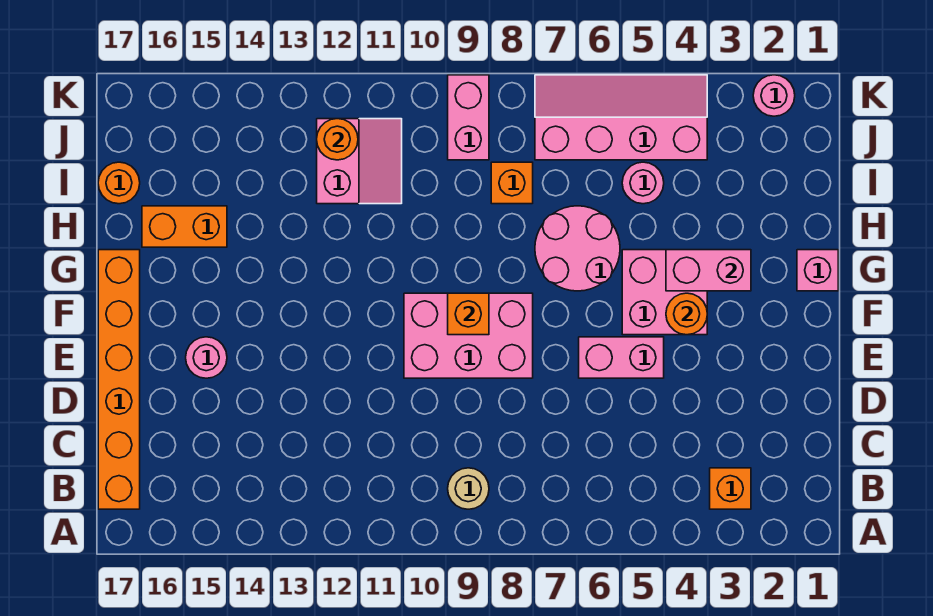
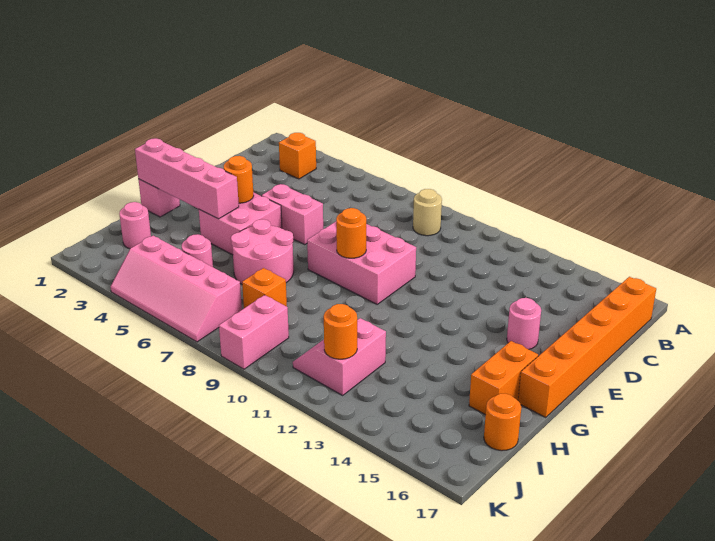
orange brick F9 level 2 -> orange round brick F9 level 2
pink brick G3:G4 level 2 -> pink brick G1:G4 level 2
orange brick H15:H16 level 1 -> orange brick G16:H16 level 1
pink round brick K2 level 1 -> pink round brick I2 level 1

